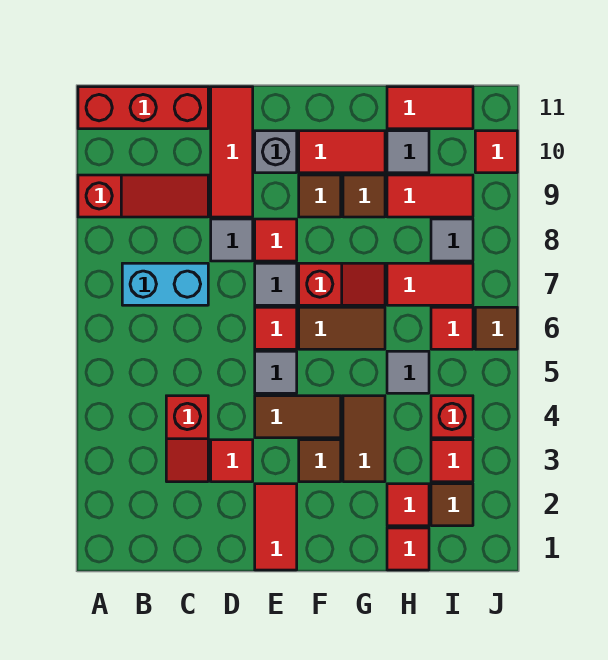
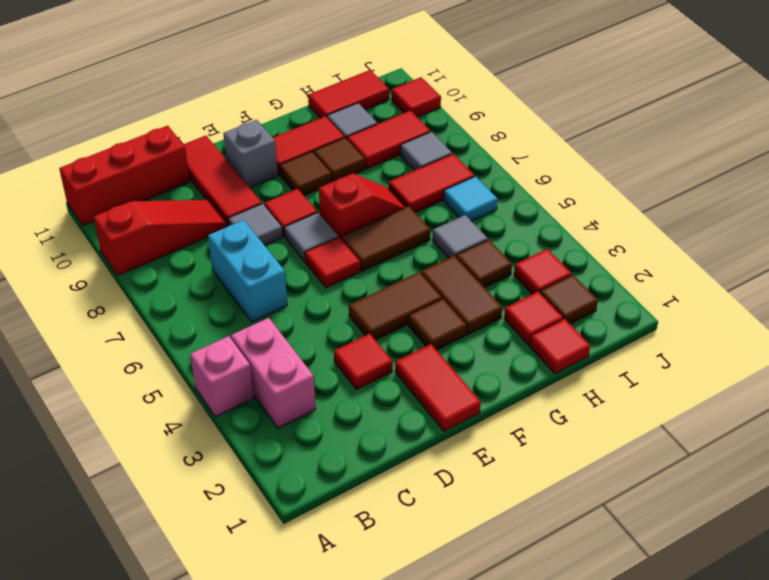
none -> pink brick A4 level 1
none -> pink brick B3:B4 level 1
cyan brick B7:C7 level 1 -> cyan brick C6:C7 level 1
red slope C3:C4 level 1 top 4 -> none
grey tile E5 level 1 -> none
red brick I4 level 1 -> none
red tile I6 level 1 -> cyan tile I6 level 1
brown tile J6 level 1 -> brown tile H4 level 1

